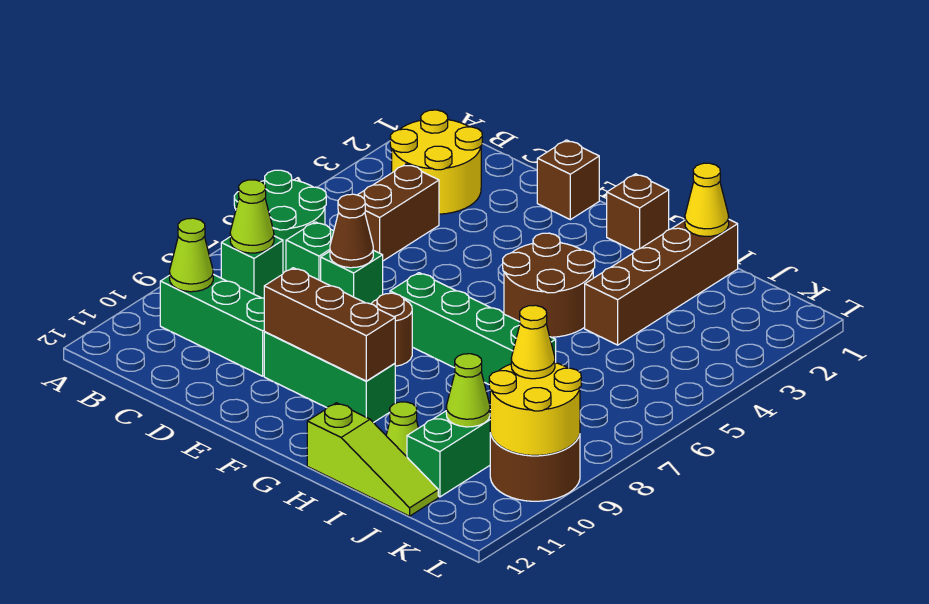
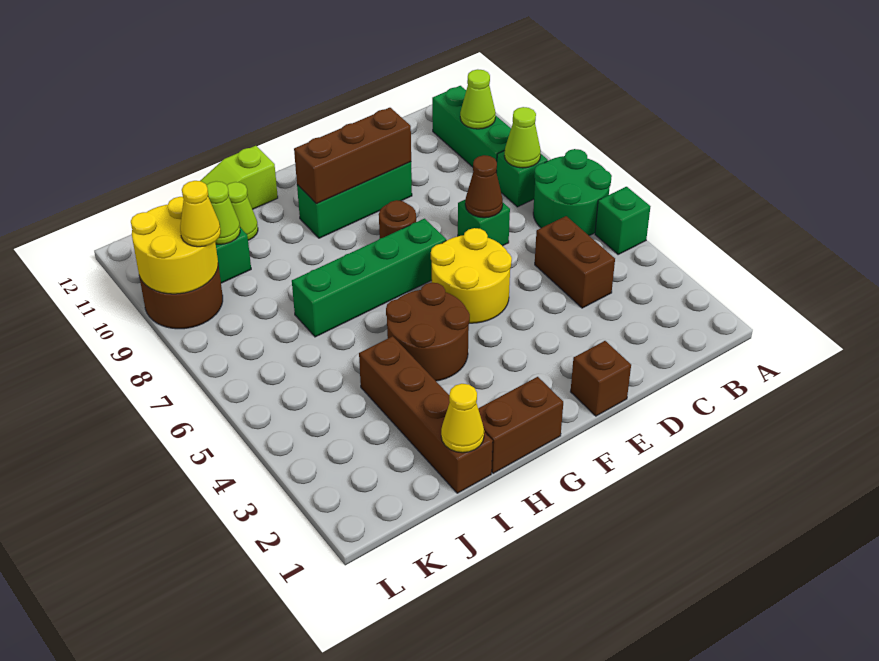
yellow round brick B2:C3 level 1 -> yellow round brick E5:F6 level 1
green brick B10:D10 level 1 -> green brick B9:B11 level 1
green brick C7 level 1 -> green brick A5 level 1
brown brick G1 level 1 -> brown brick G1:H1 level 1

